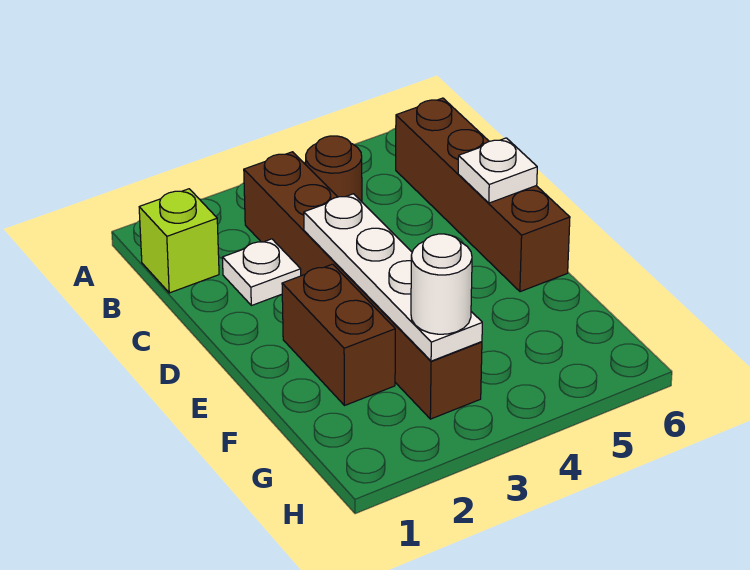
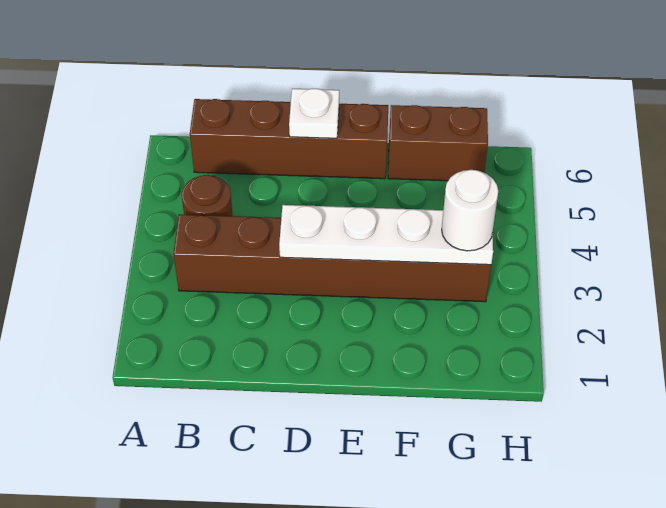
lime brick B1 level 1 -> none
white plate C2 level 1 -> none
brown brick E2:F2 level 1 -> brown brick F6:G6 level 1

